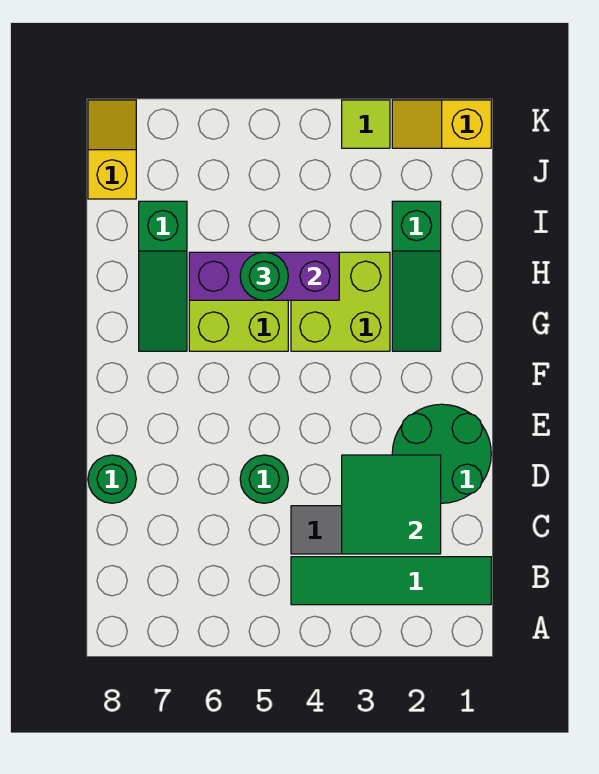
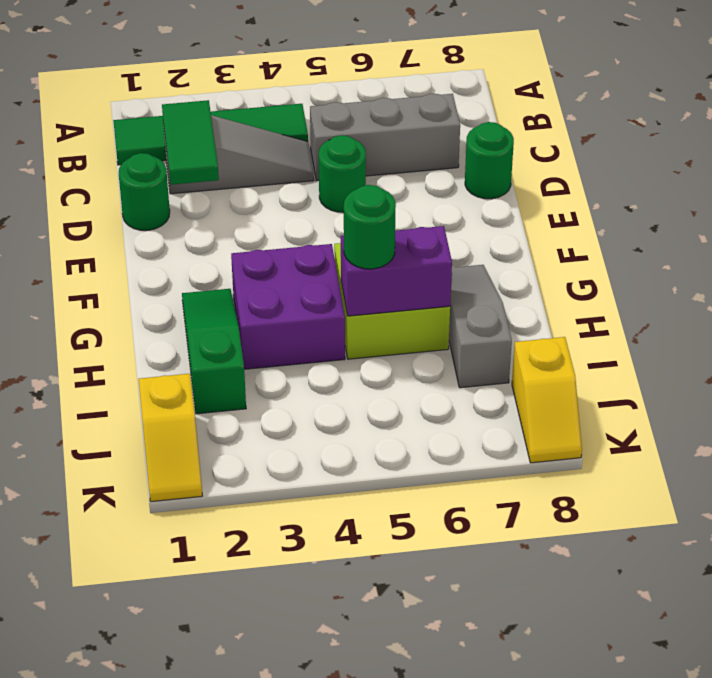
green tile C2:D3 level 2 -> green tile C2:D2 level 2
none -> grey brick C5:C7 level 1
green round brick D1:E2 level 1 -> green round brick D1 level 1
lime brick G3:H4 level 1 -> purple brick G3:H4 level 1
green slope G7:I7 level 1 top I -> grey slope G7:I7 level 1 top I
purple brick H4:H6 level 2 -> purple brick H5:H6 level 2
yellow slope K1:K2 level 1 top 1 -> yellow slope J1:K1 level 1 top J
lime tile K3 level 1 -> none

